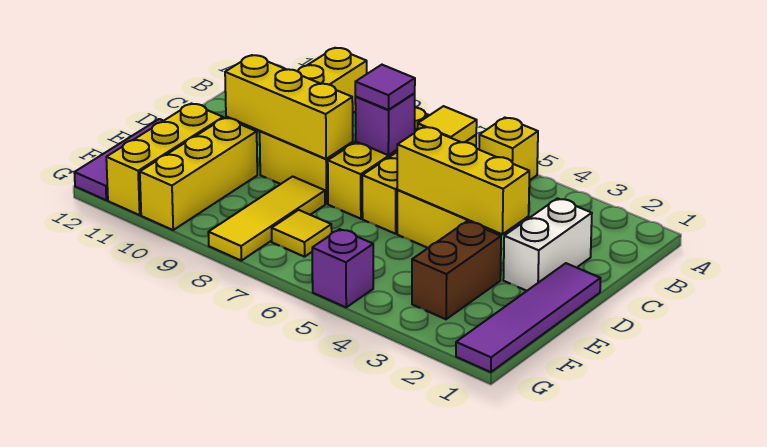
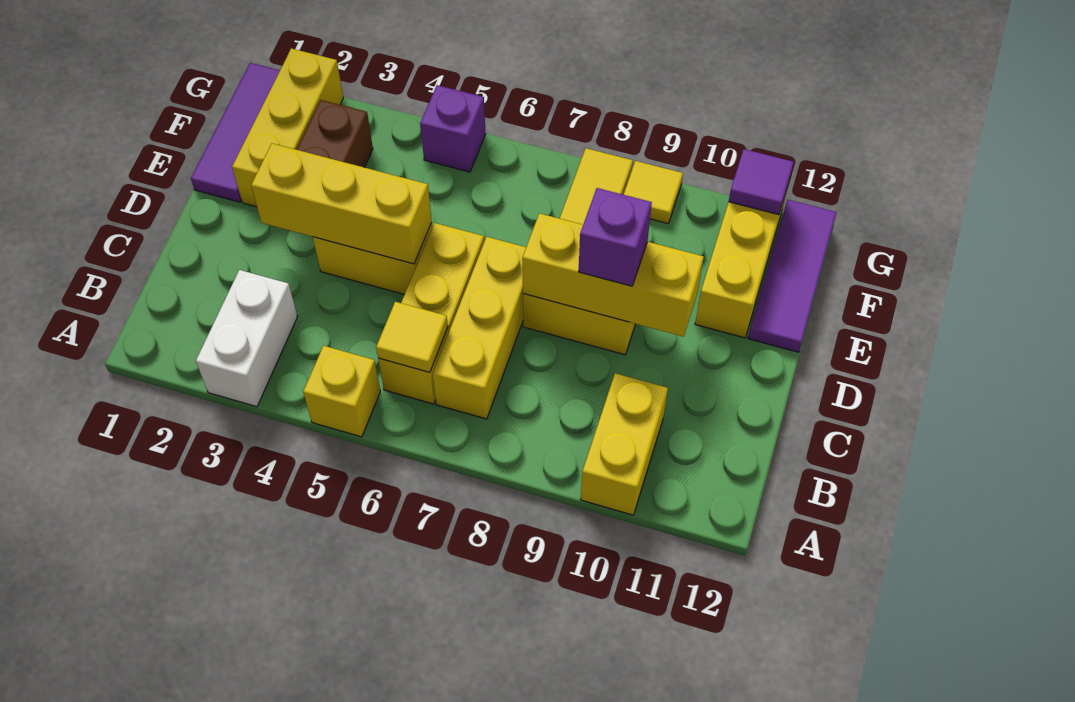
white brick C2:D2 level 1 -> white brick A3:B3 level 1
purple brick C7 level 2 -> purple brick D9 level 3
purple tile C7 level 3 -> purple tile G11 level 2
purple tile D1:G1 level 1 -> purple tile E1:G1 level 1
yellow brick E10:G10 level 1 -> yellow brick E2:G2 level 1
yellow tile F7 level 1 -> yellow tile G9 level 1

